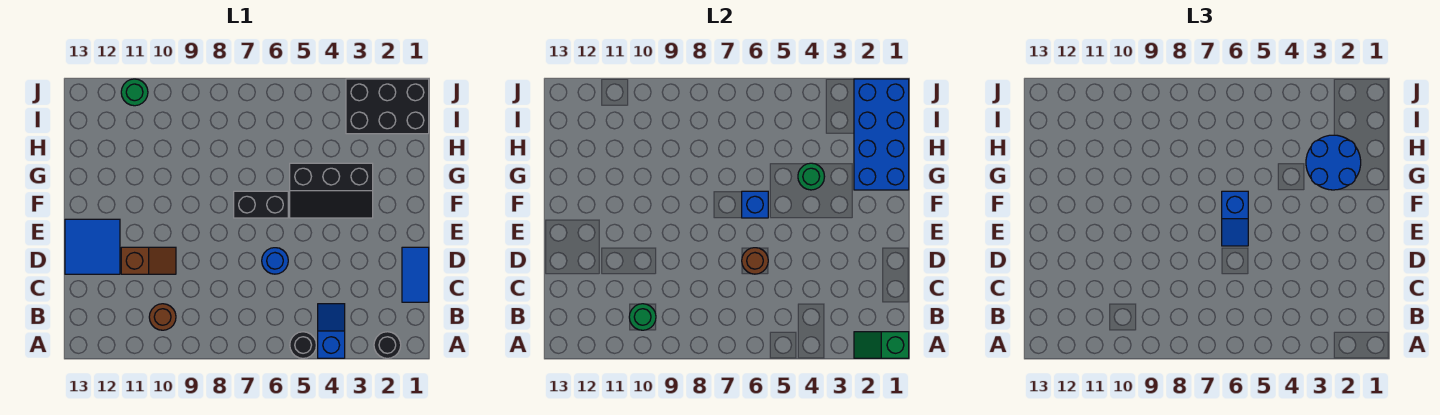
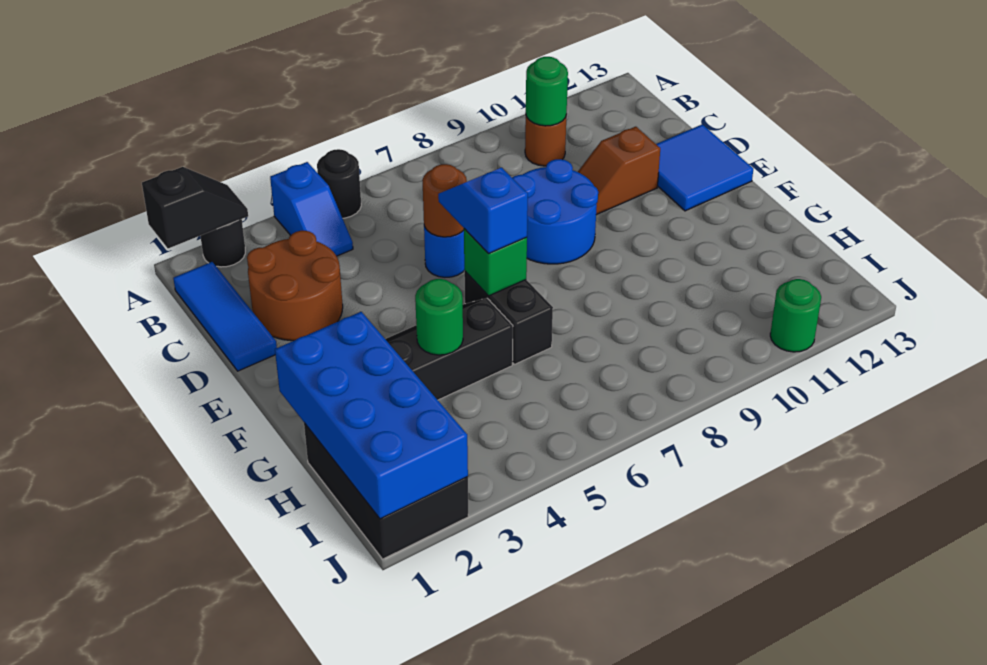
green slope A1:A2 level 2 top 1 -> black slope A1:A2 level 2 top 1
blue tile C1:D1 level 1 -> blue tile B1:D1 level 1
none -> brown round brick C2:D3 level 1
black brick F6:F7 level 1 -> black brick F6:G6 level 1
blue brick F6 level 2 -> green brick F6 level 2
blue round brick G2:H3 level 3 -> blue round brick D8:E9 level 1
black brick I1:J3 level 1 -> black brick H1:J2 level 1

